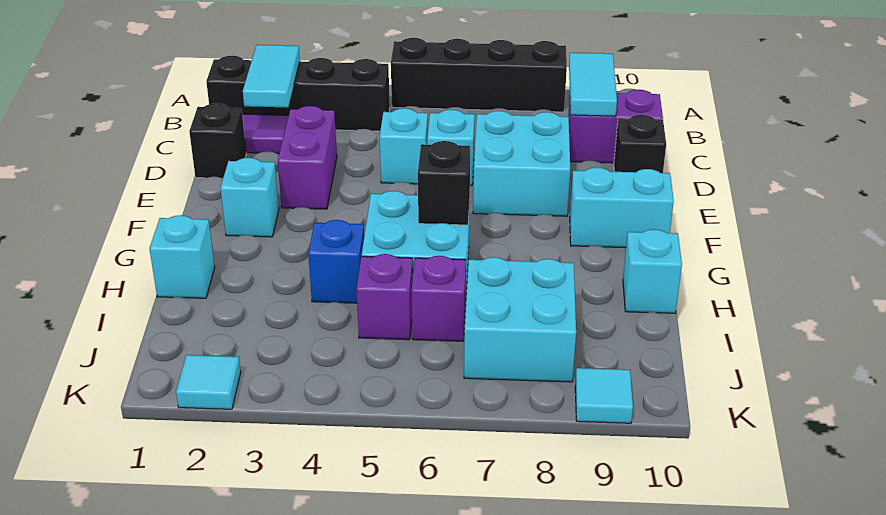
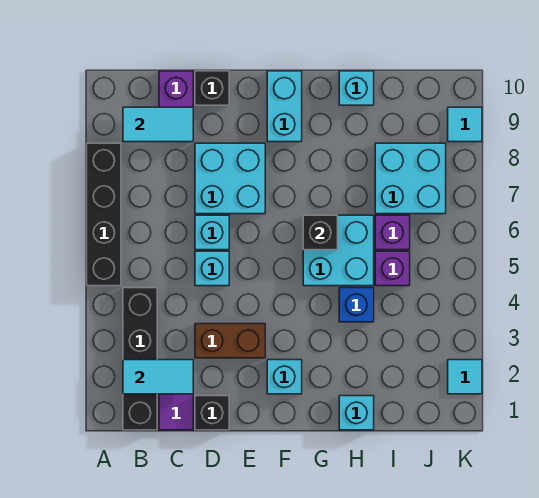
purple brick D3:E3 level 1 -> brown brick D3:E3 level 1

